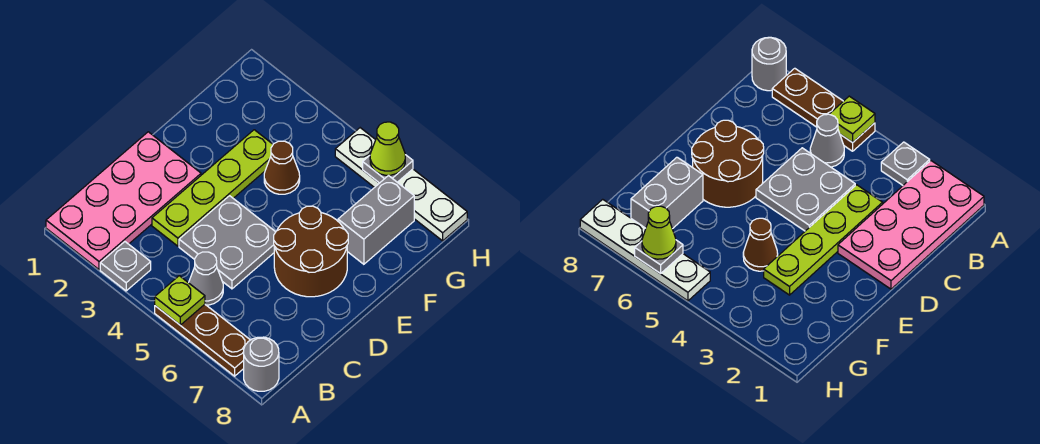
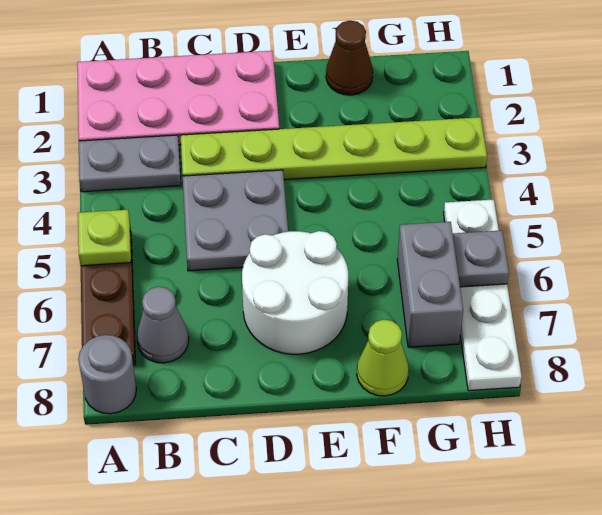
grey plate A3 level 1 -> grey plate A3:B3 level 1
grey cone B5 level 1 -> grey cone B7 level 1
lime plate C3:F3 level 1 -> lime plate C3:H3 level 1
brown round brick D6:E7 level 1 -> white round brick D6:E7 level 1
brown cone F4 level 1 -> brown cone F1 level 1
grey brick F7:G7 level 1 -> grey brick G6:G7 level 1
lime cone H6 level 3 -> lime cone F8 level 1

